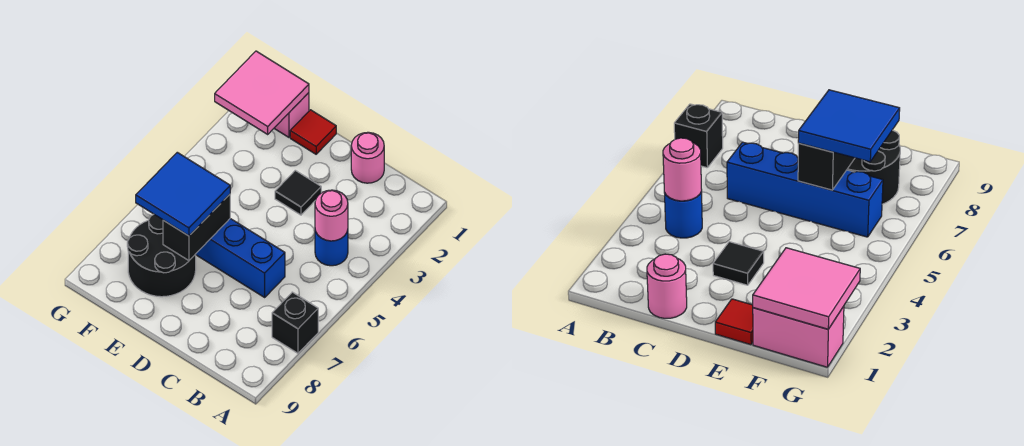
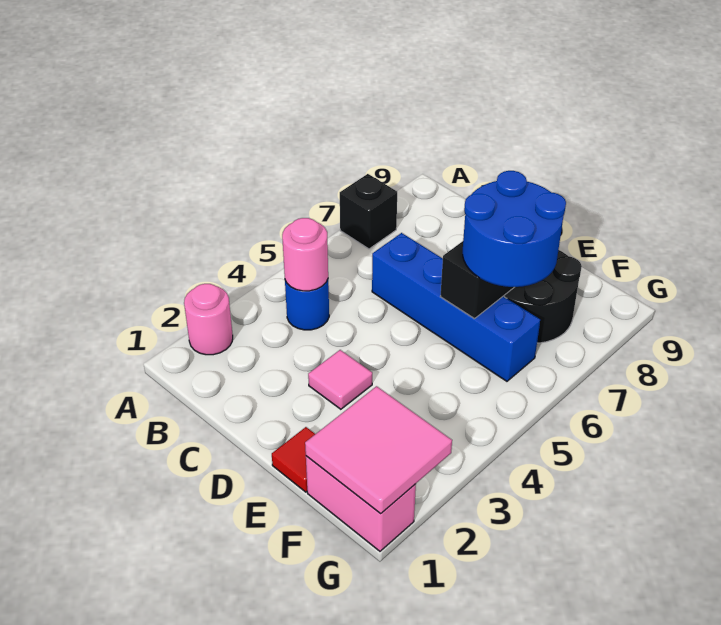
pink round brick C1 level 1 -> pink round brick A2 level 1
black tile D3 level 1 -> pink tile D3 level 1
blue tile E6:F7 level 3 -> blue round brick E6:F7 level 3

